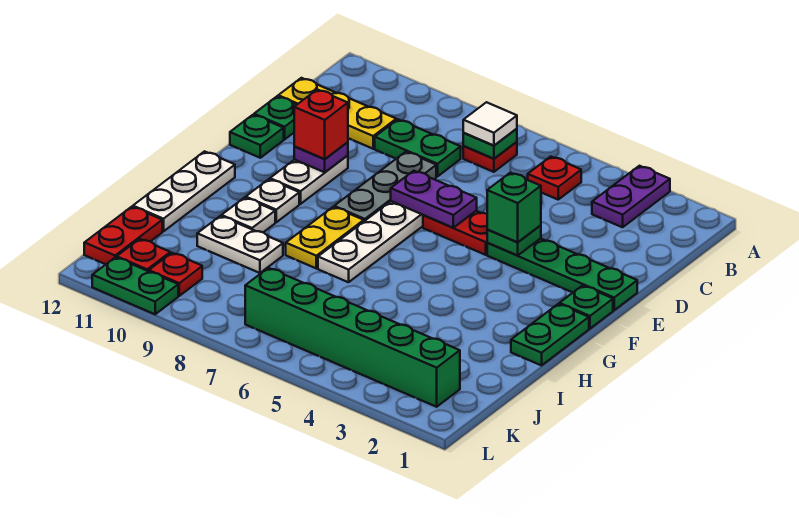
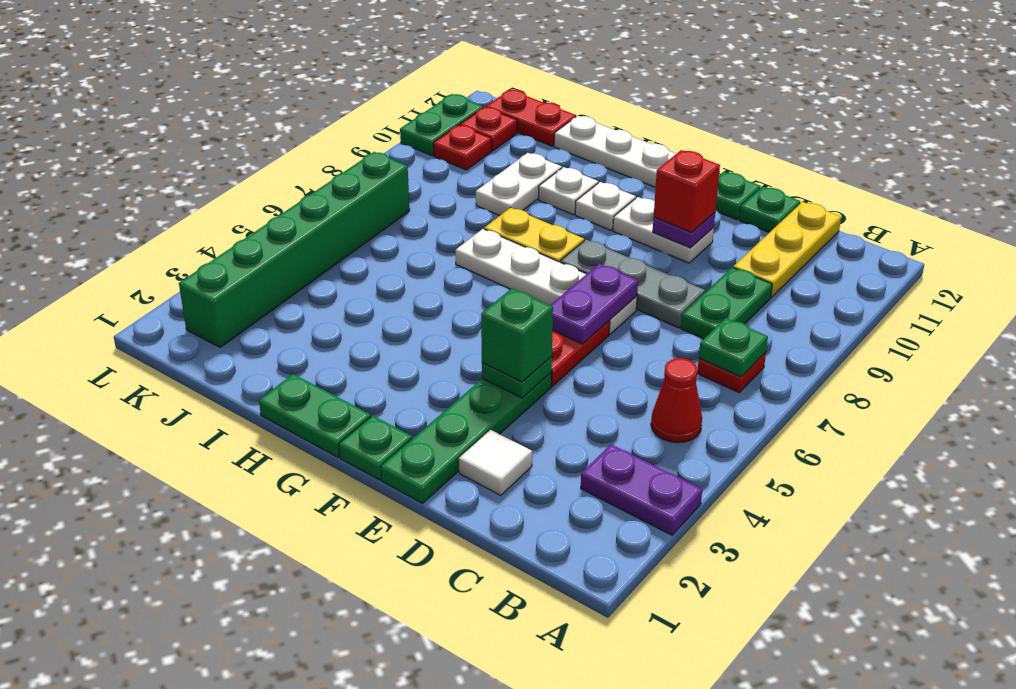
red plate B5 level 1 -> red cone B5 level 1
white tile B7 level 3 -> white tile D2 level 1

